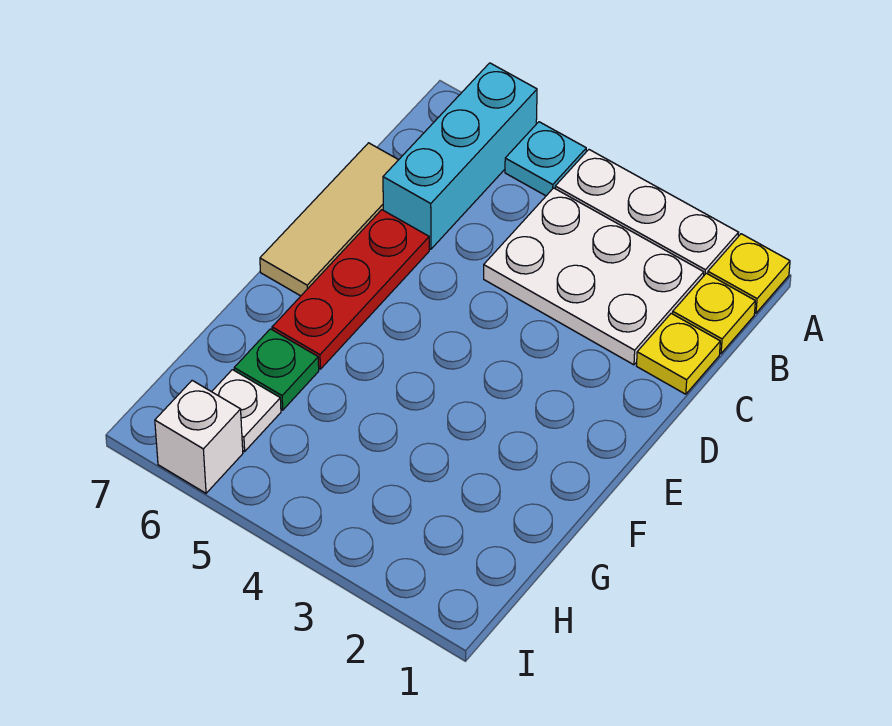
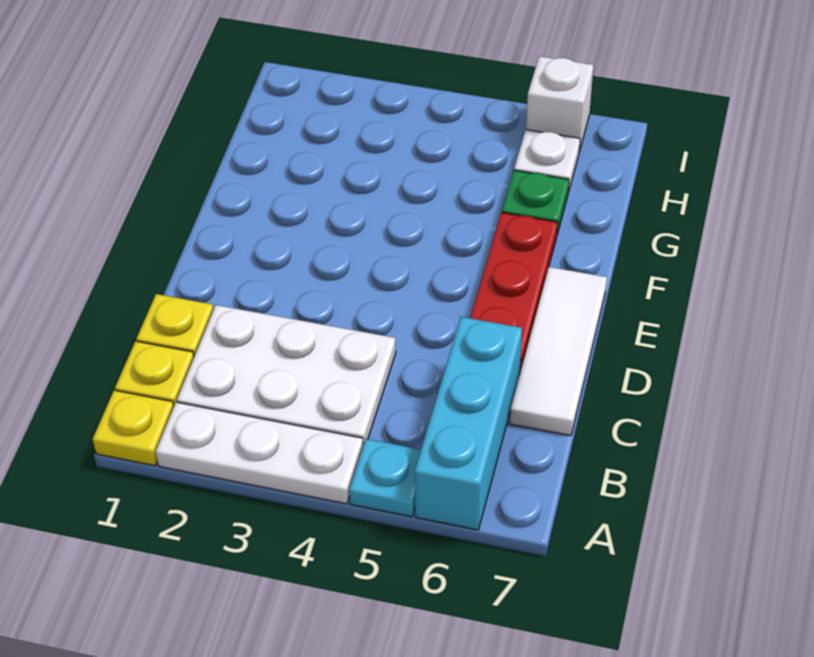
tan tile C7:E7 level 1 -> white tile C7:E7 level 1

